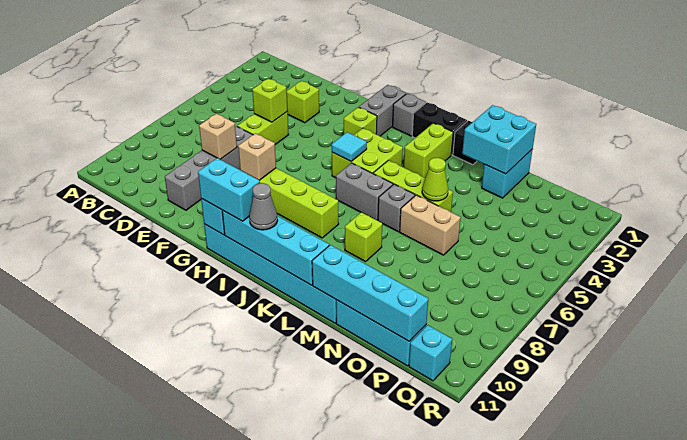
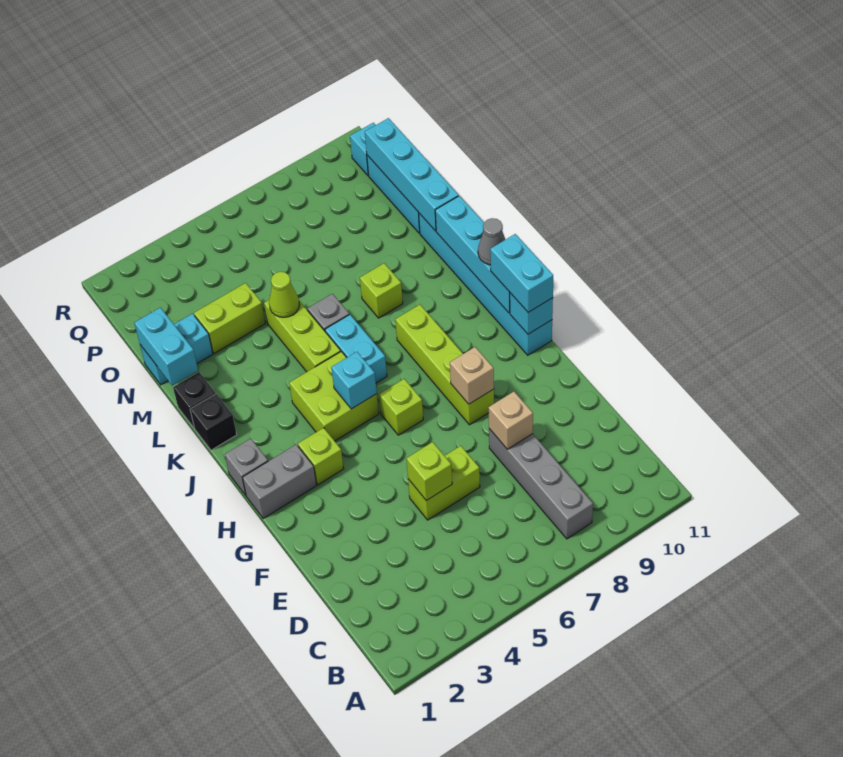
lime brick E3 level 1 -> lime brick H6 level 1
grey brick E7:E10 level 1 -> grey brick B8:E8 level 1
cyan tile I5 level 2 -> cyan brick I5 level 2
black brick J1:K1 level 1 -> black brick K1 level 1
grey brick J6:K6 level 1 -> cyan brick J6:K6 level 1
lime brick K2:K3 level 1 -> lime brick N3:N4 level 1
cyan brick M1:N2 level 2 -> cyan brick M1:N1 level 2
tan brick M6:N6 level 1 -> none

